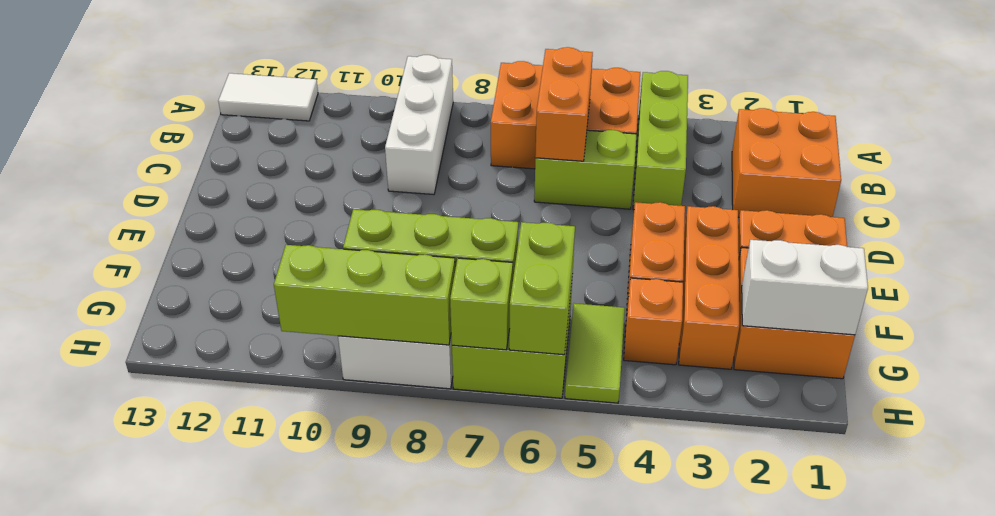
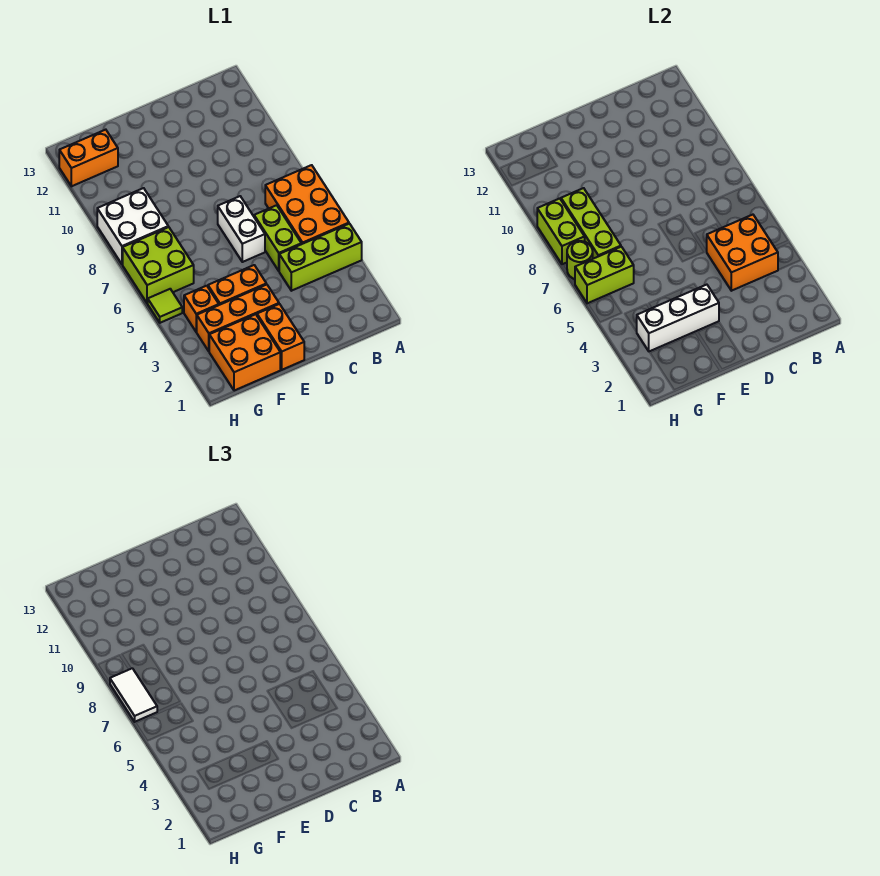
white brick A9:C9 level 1 -> white brick E3:G3 level 2
white tile A12:A13 level 1 -> white tile H7:H8 level 3
orange brick B1:C2 level 1 -> orange brick B4:C5 level 2
orange brick B6:C6 level 2 -> orange brick G12:H12 level 1
white brick G1:G2 level 2 -> white brick D6:D7 level 1
lime tile G5:H5 level 1 -> lime tile H5 level 1
lime brick H7 level 2 -> lime round brick H7 level 2
lime brick H8:H10 level 2 -> lime brick H8:H9 level 2

